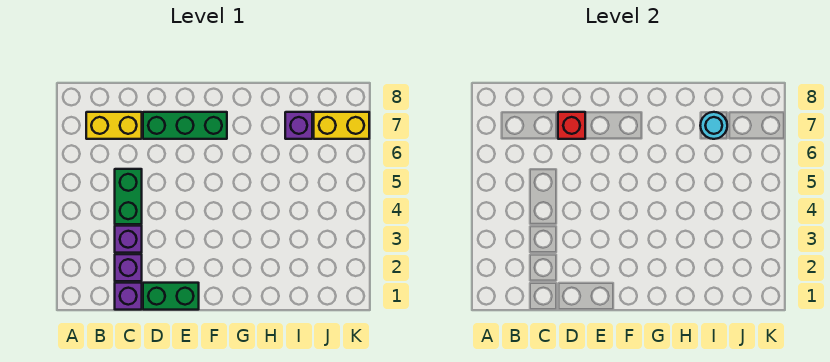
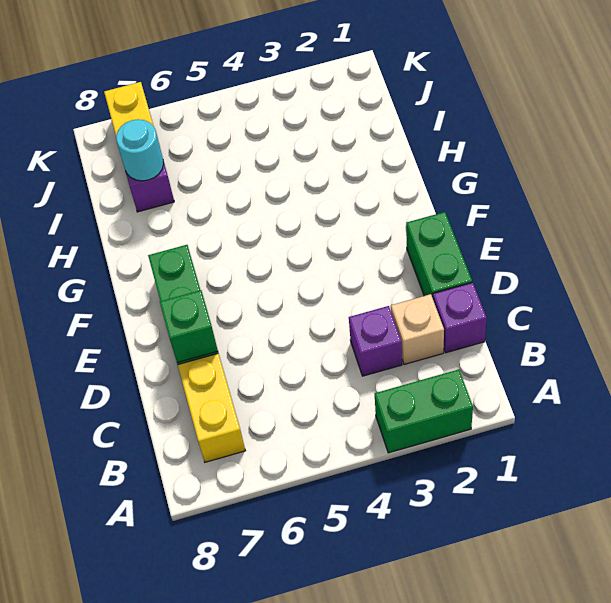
purple brick C2 level 1 -> tan brick C2 level 1
green brick C4:C5 level 1 -> green brick A2:A3 level 1
red brick D7 level 2 -> green brick D7 level 2

